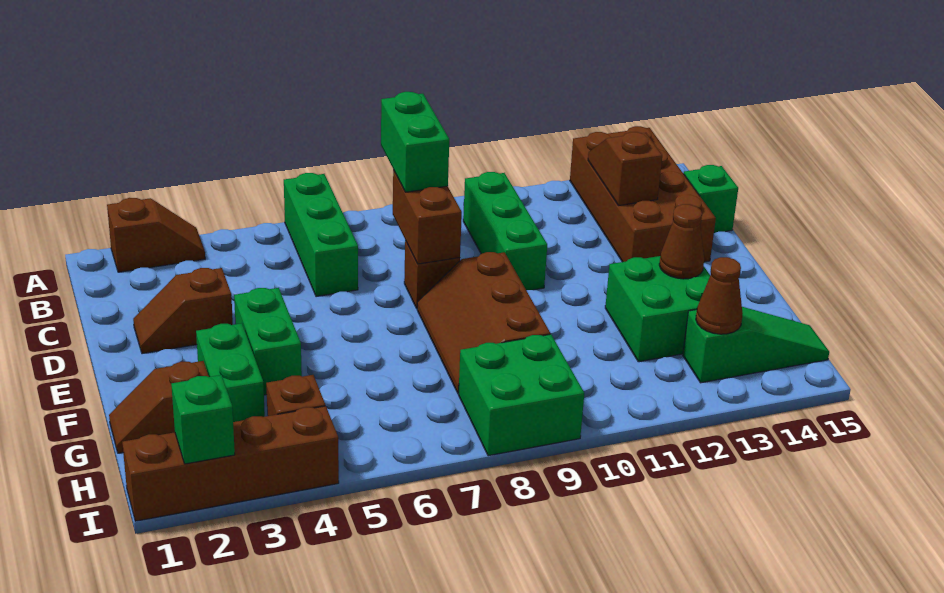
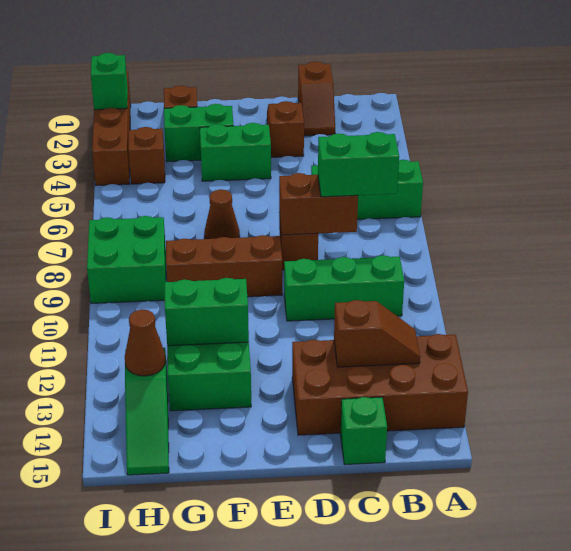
brown slope A2:A3 level 1 top 2 -> brown slope C1:C2 level 1 top 1
none -> green brick F12:G12 level 2
brown cone F13 level 2 -> brown cone F7 level 1

